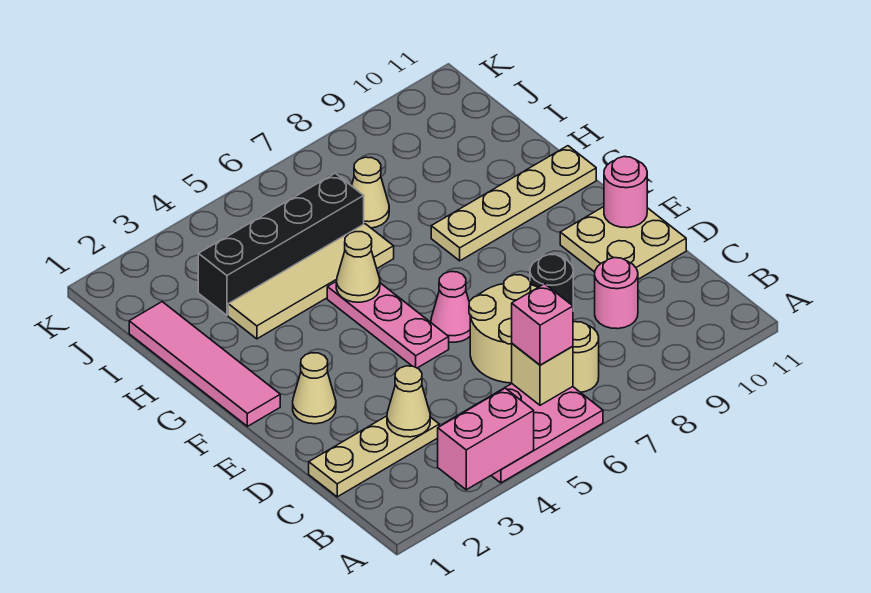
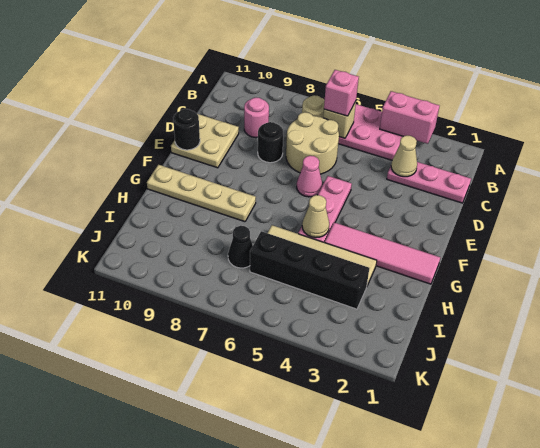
tan plate C1:C3 level 1 -> pink plate C1:C3 level 1
tan cone E2 level 1 -> none
pink round brick E11 level 2 -> black round brick E11 level 2
pink tile F1:I1 level 1 -> pink tile G1:G4 level 1
tan cone I7 level 1 -> black cone I7 level 1

